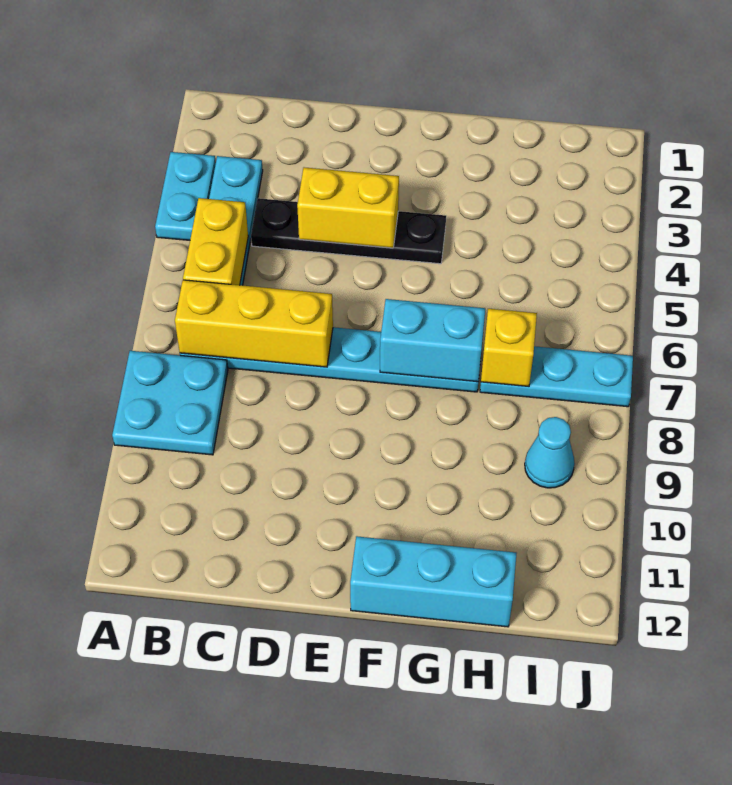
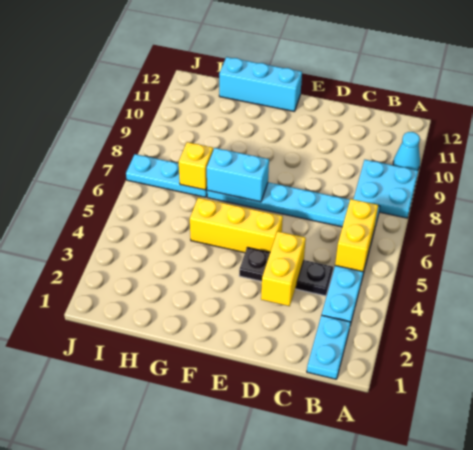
cyan plate A3:A4 level 1 -> cyan plate B1:B2 level 1
yellow brick B7:D7 level 2 -> yellow brick E5:G5 level 1
black plate C4:F4 level 1 -> black plate C4:E4 level 1
yellow brick D4:E4 level 2 -> yellow brick D3:D4 level 2
cyan cone I9 level 1 -> cyan cone A10 level 1

